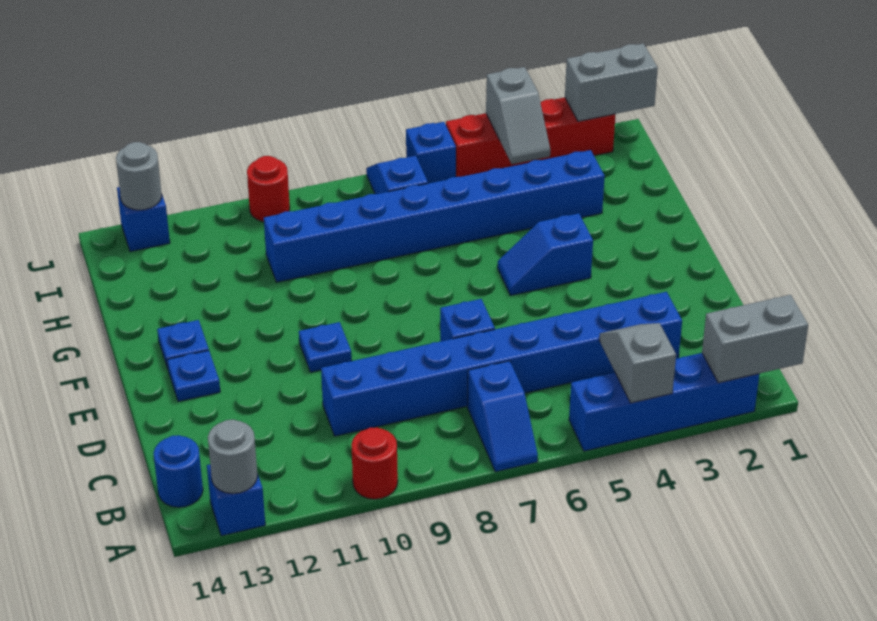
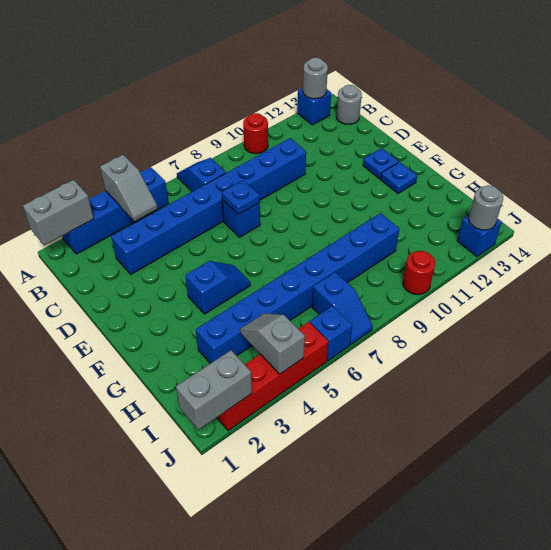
blue round brick B14 level 1 -> grey round brick B14 level 1
blue plate E10 level 1 -> blue plate D7 level 2

